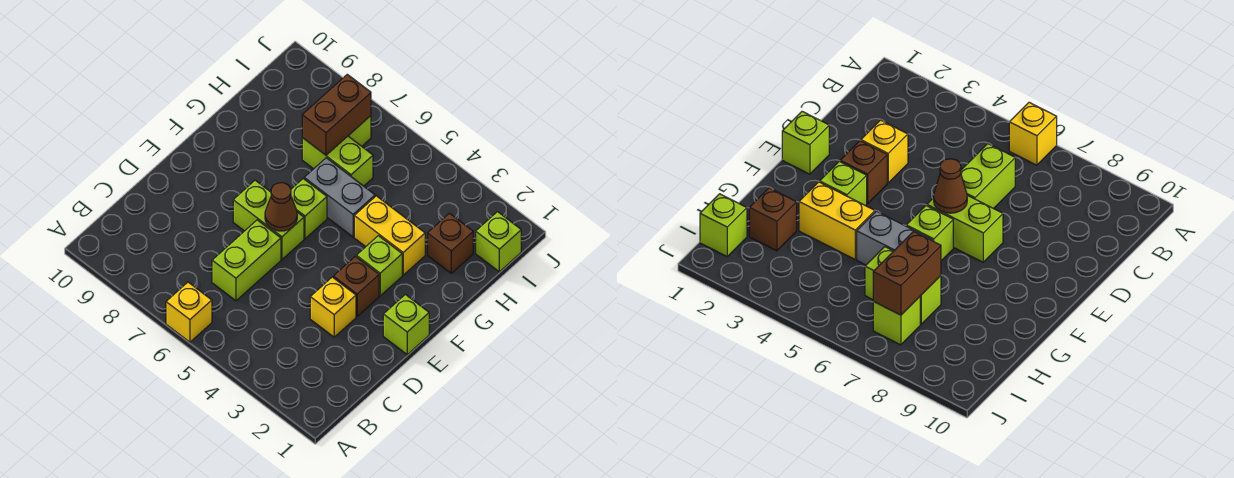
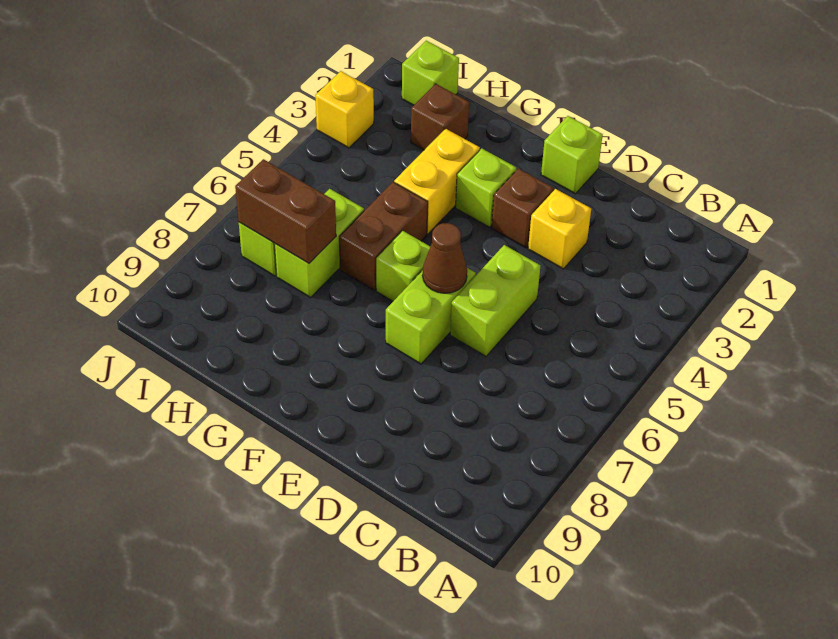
yellow brick A6 level 1 -> yellow brick J3 level 1
lime brick C6:D6 level 1 -> lime brick D5:D6 level 1
grey brick G5:G6 level 1 -> brown brick G5:G6 level 1

